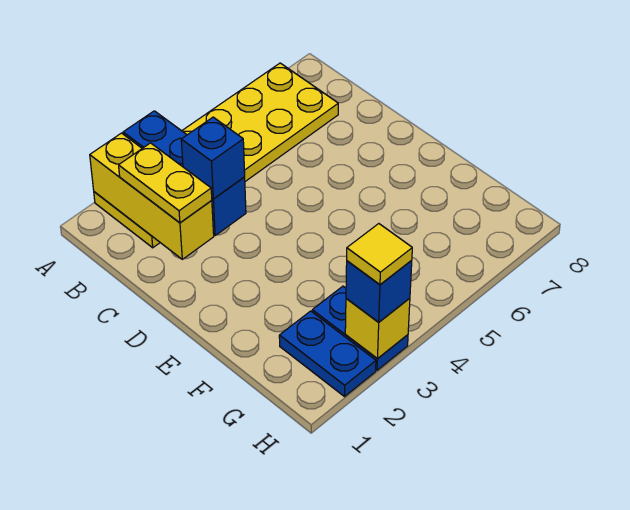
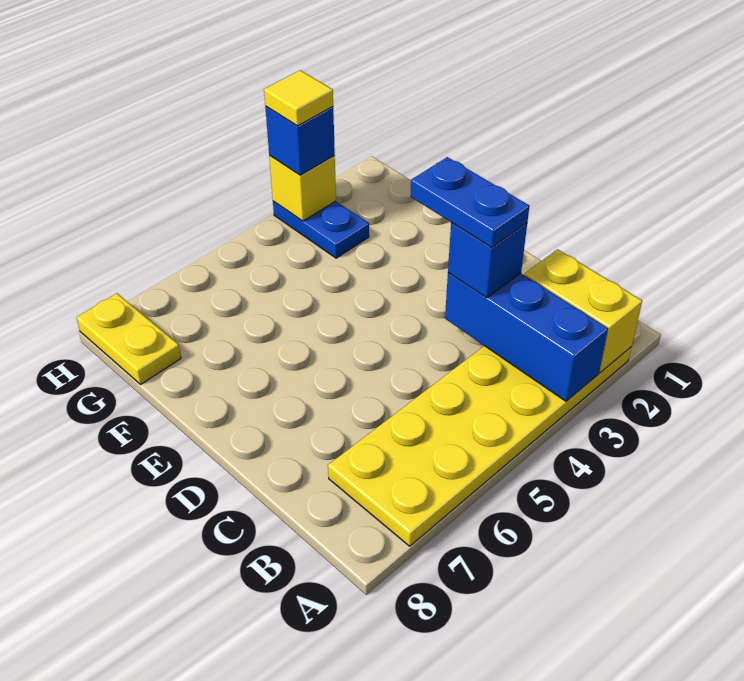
yellow brick A2:C2 level 2 -> yellow brick A2:B2 level 2
yellow plate B2:C2 level 3 -> yellow plate G8:H8 level 1
blue plate G2:H2 level 1 -> blue plate C3:D3 level 4

